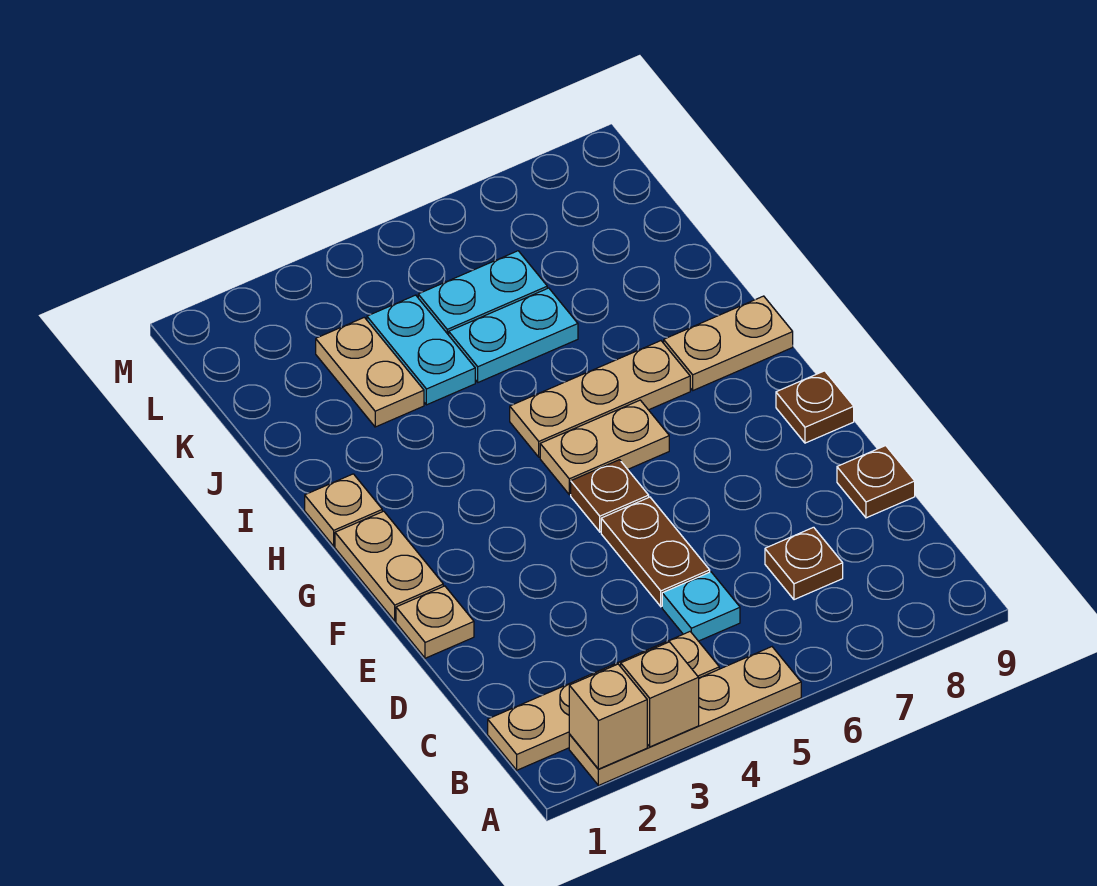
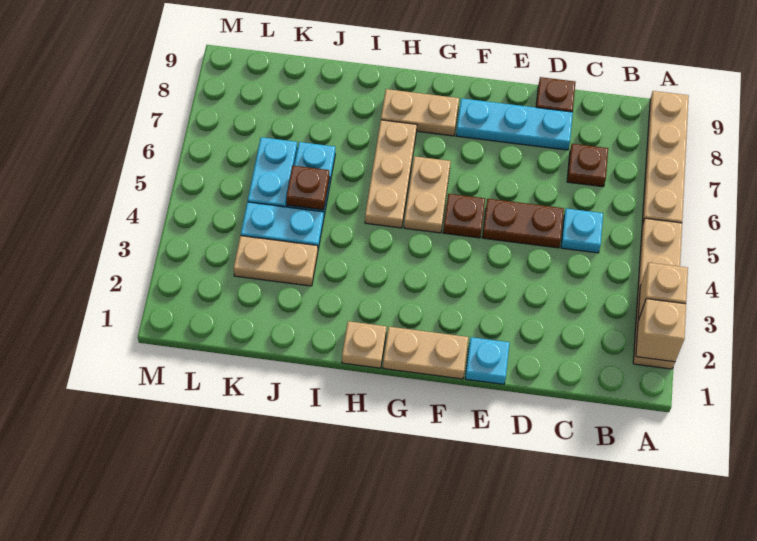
tan plate B1:B4 level 1 -> tan plate A6:A9 level 1
none -> cyan plate D8:F8 level 1
tan plate E1 level 1 -> cyan plate E1 level 1
brown plate F9 level 1 -> brown plate J5 level 2
tan plate H8:H9 level 1 -> tan plate G8:H8 level 1

